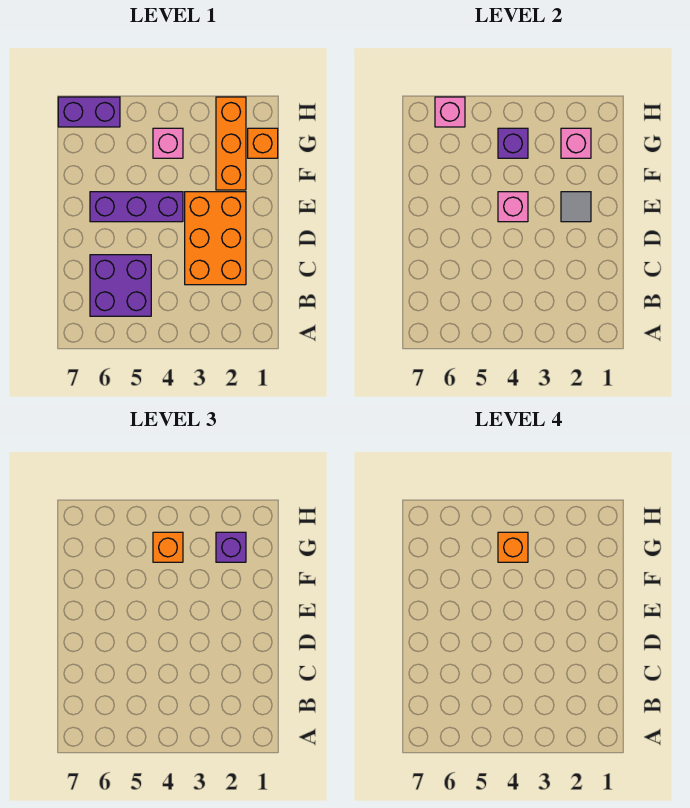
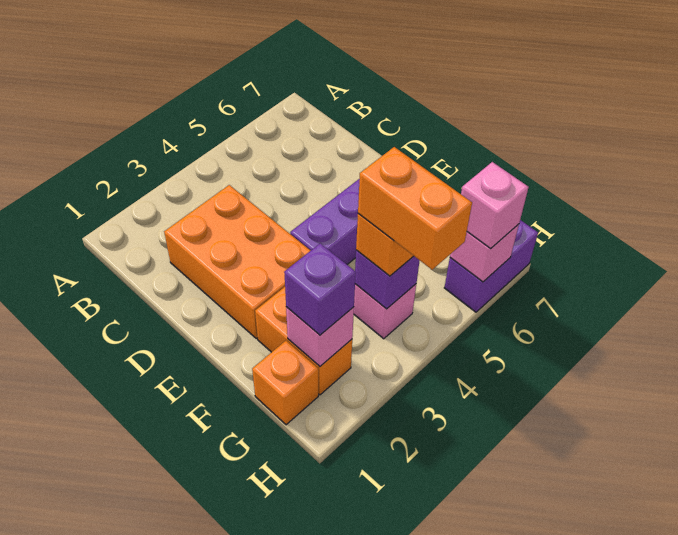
purple brick B5:C6 level 1 -> none
grey tile E2 level 2 -> none
pink brick E4 level 2 -> pink brick H6 level 3
orange brick F2:H2 level 1 -> orange brick F2:G2 level 1
orange brick G4 level 4 -> orange brick G4:H4 level 4

